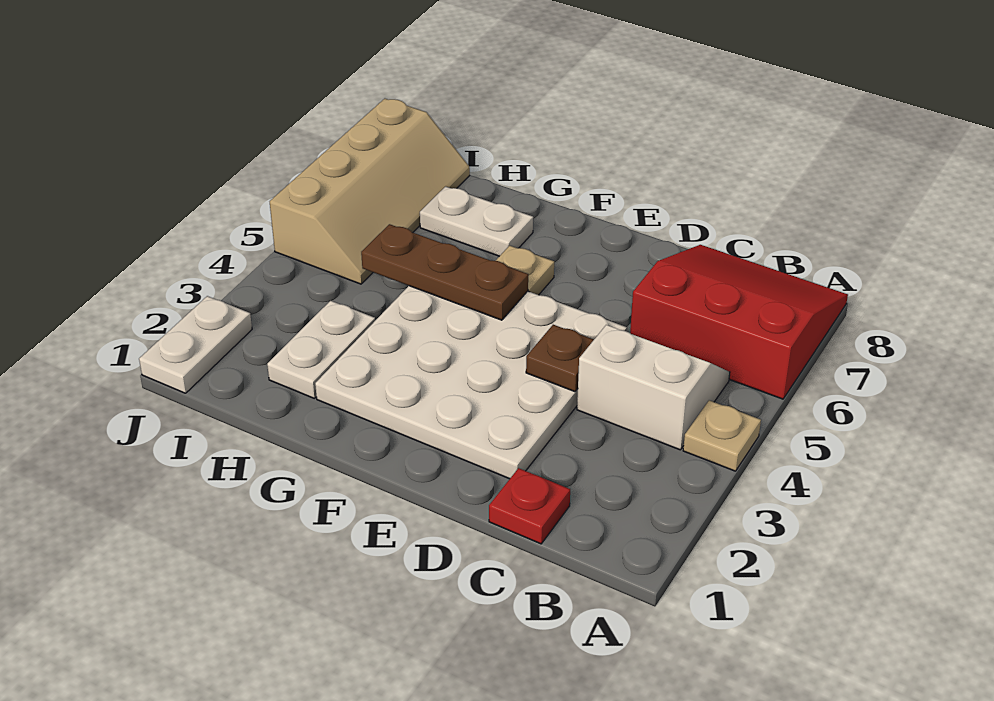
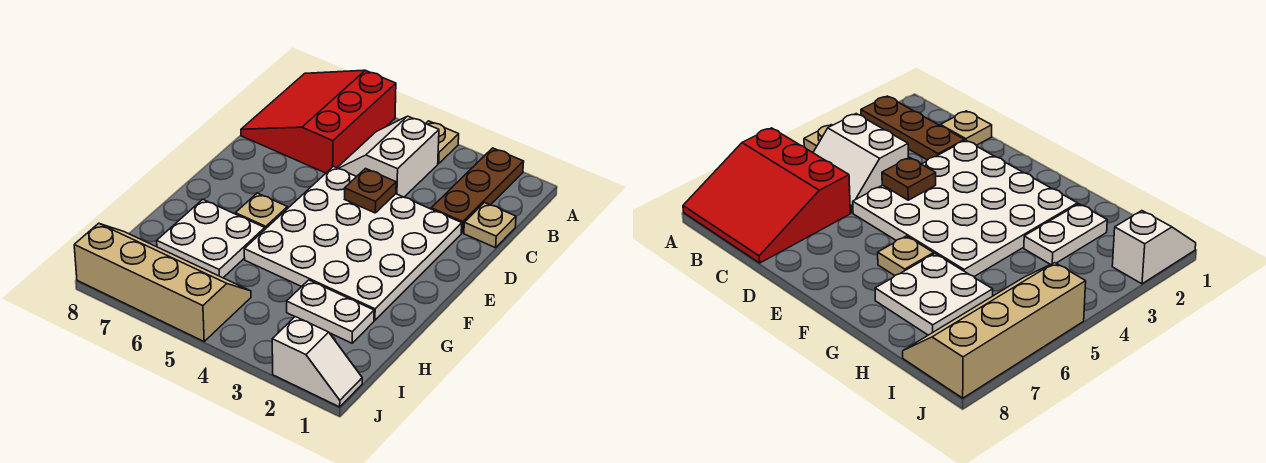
red plate C1 level 1 -> tan plate C1 level 1
brown plate F5:H5 level 2 -> brown plate A2:C2 level 1
white plate G7:H7 level 1 -> white plate G6:H7 level 1
white plate J1:J2 level 1 -> white slope J1:J2 level 1 top 2

